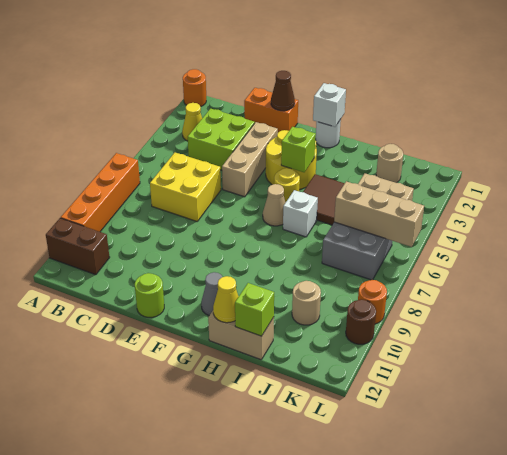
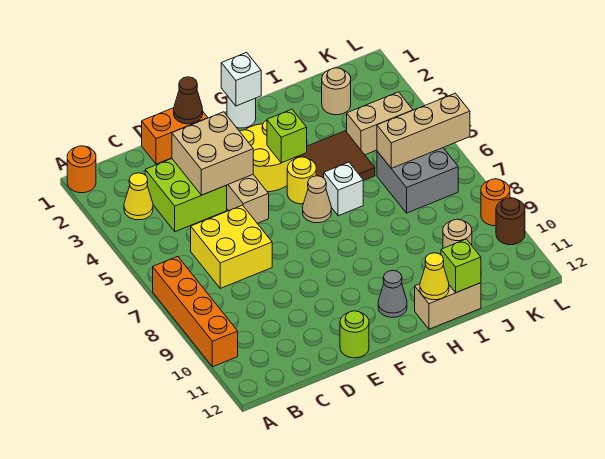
brown brick A11:B11 level 1 -> none
none -> tan brick D3:E4 level 2

